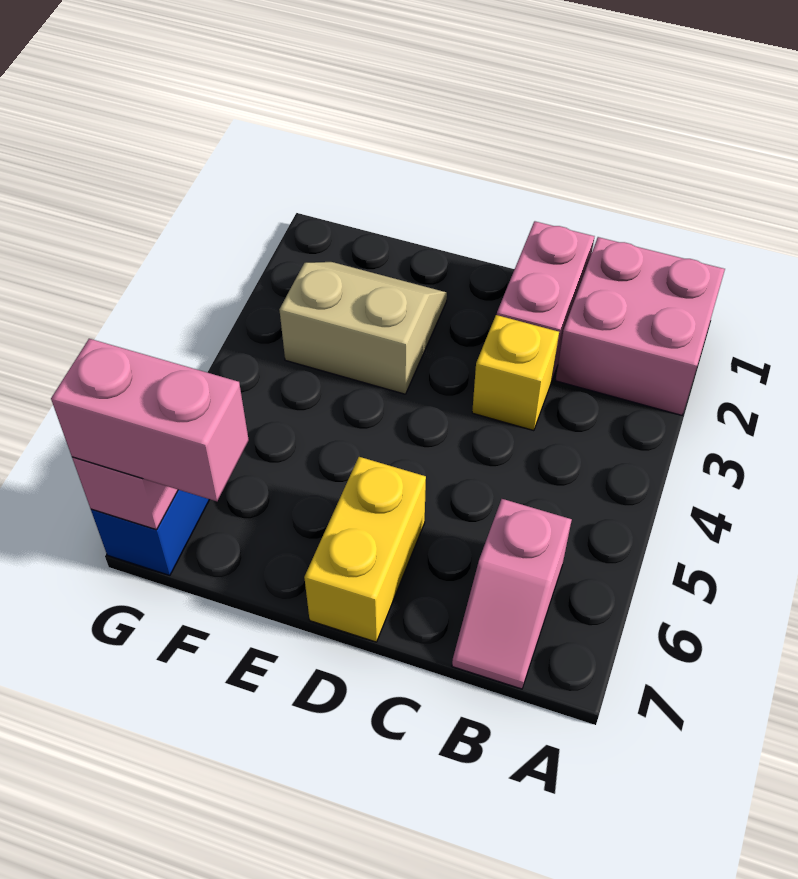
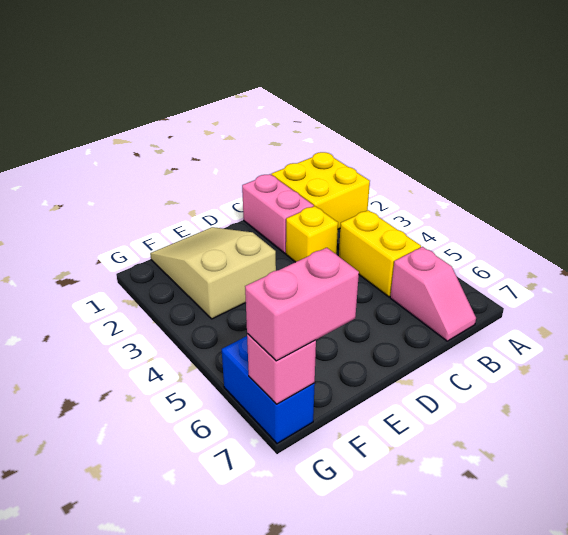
pink brick A1:B2 level 1 -> yellow brick A1:B2 level 1
yellow brick D6:D7 level 1 -> yellow brick B4:B5 level 1
tan slope E2:F3 level 1 top 3 -> tan slope E1:F3 level 1 top 3

